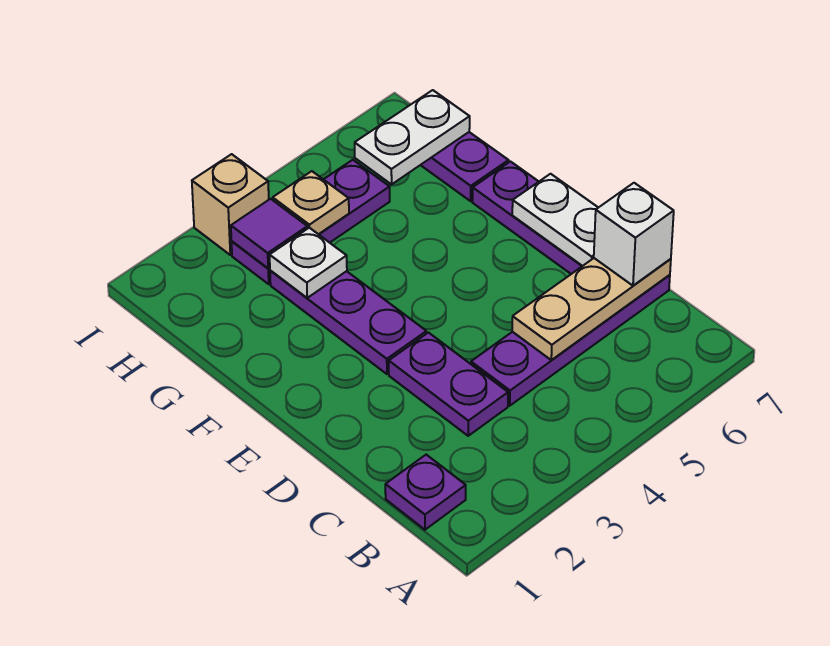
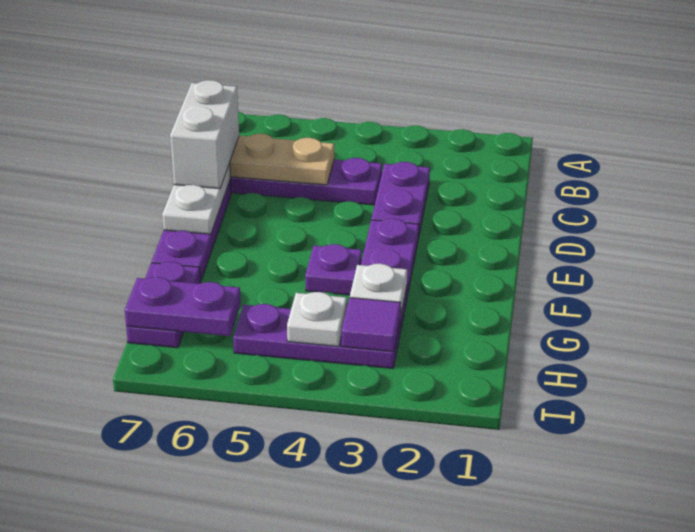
purple plate B1 level 1 -> purple plate F4 level 1
white brick C7 level 3 -> white brick C7:D7 level 3
tan plate H4 level 2 -> white plate H4 level 2
white plate H6:H7 level 2 -> purple plate H6:H7 level 2
tan brick I3 level 1 -> none

